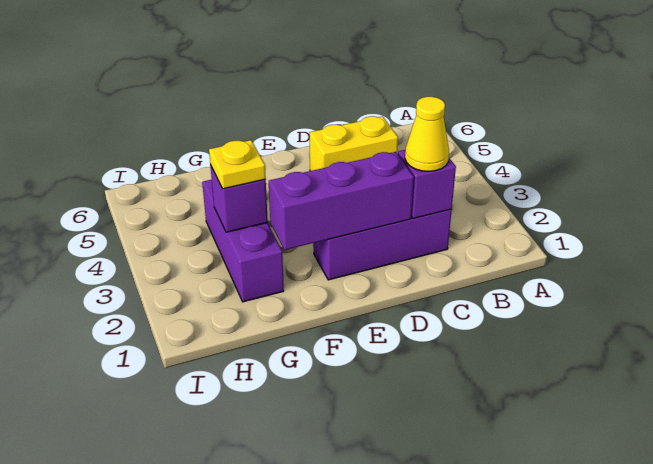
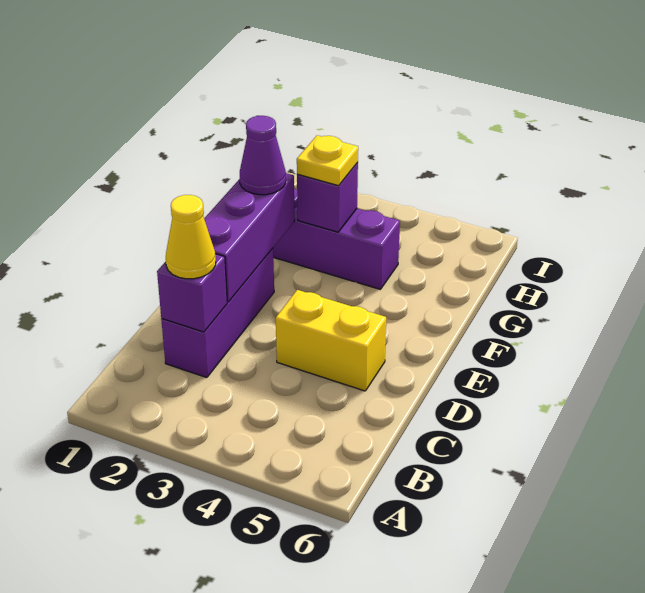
yellow brick C5:D5 level 1 -> yellow brick D4:D5 level 1
none -> purple cone F2 level 3

